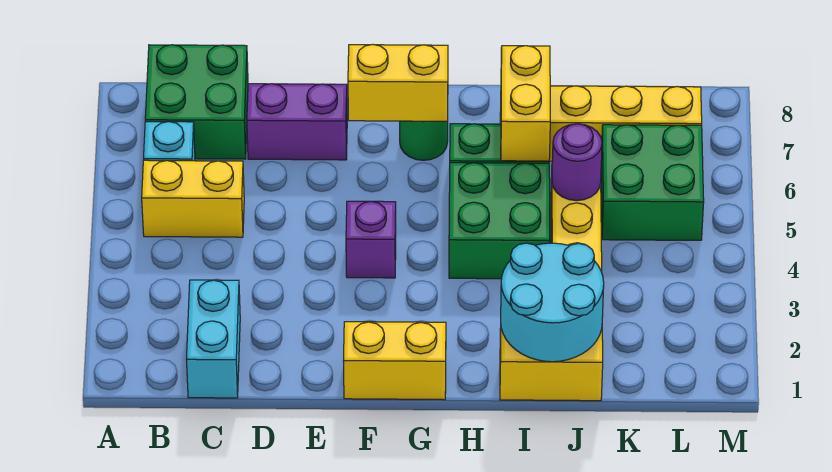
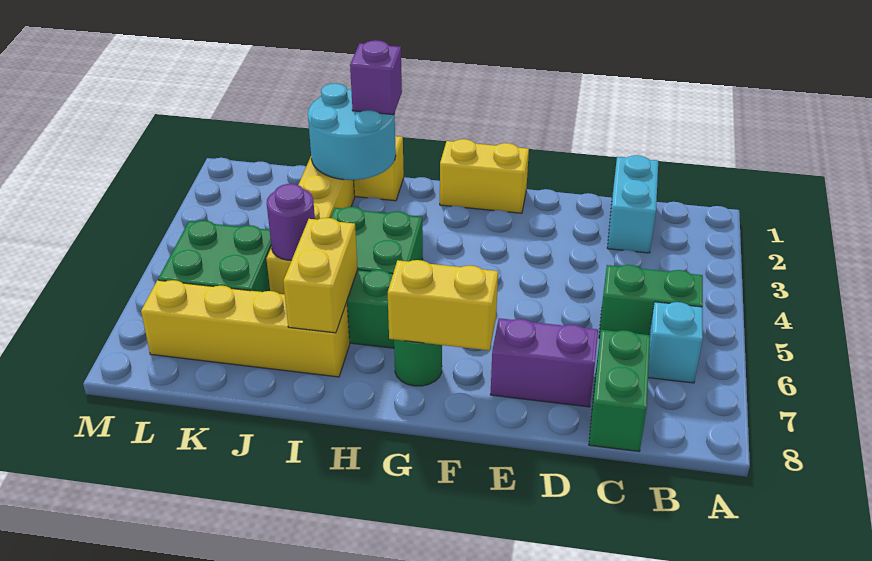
yellow brick B5:C5 level 1 -> green brick B5:C5 level 1
green brick B7:C8 level 1 -> green brick C7:C8 level 1
purple brick F4 level 1 -> purple brick I1 level 3

